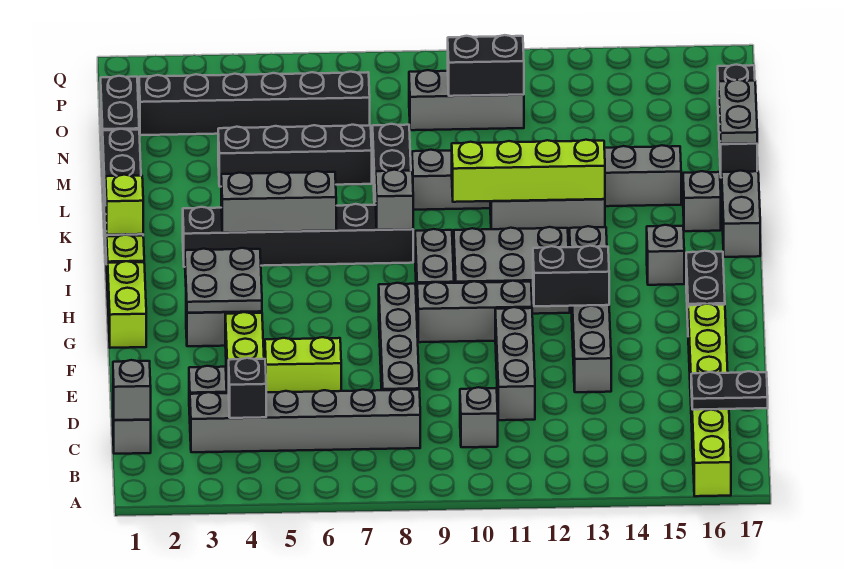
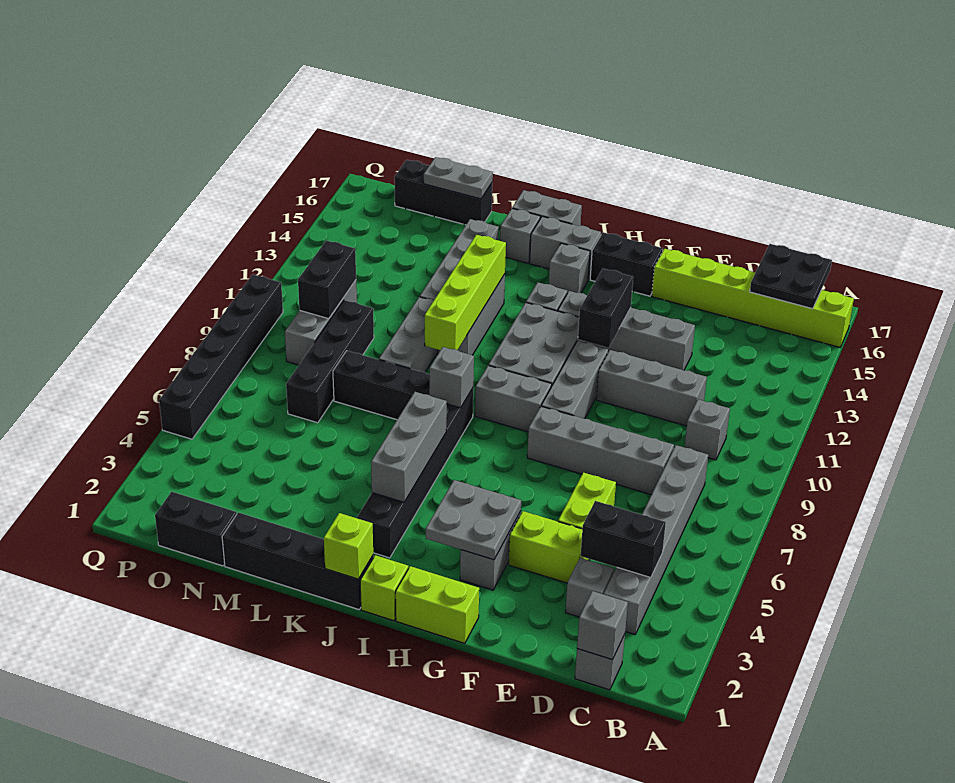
black brick C4 level 2 -> black brick C4:D4 level 2
black plate C16:C17 level 2 -> black plate B16:C17 level 2
none -> grey brick I16:J16 level 1
black brick M4:M7 level 1 -> black brick N7:N10 level 1
black brick O2:O7 level 1 -> black brick Q5:Q10 level 1

